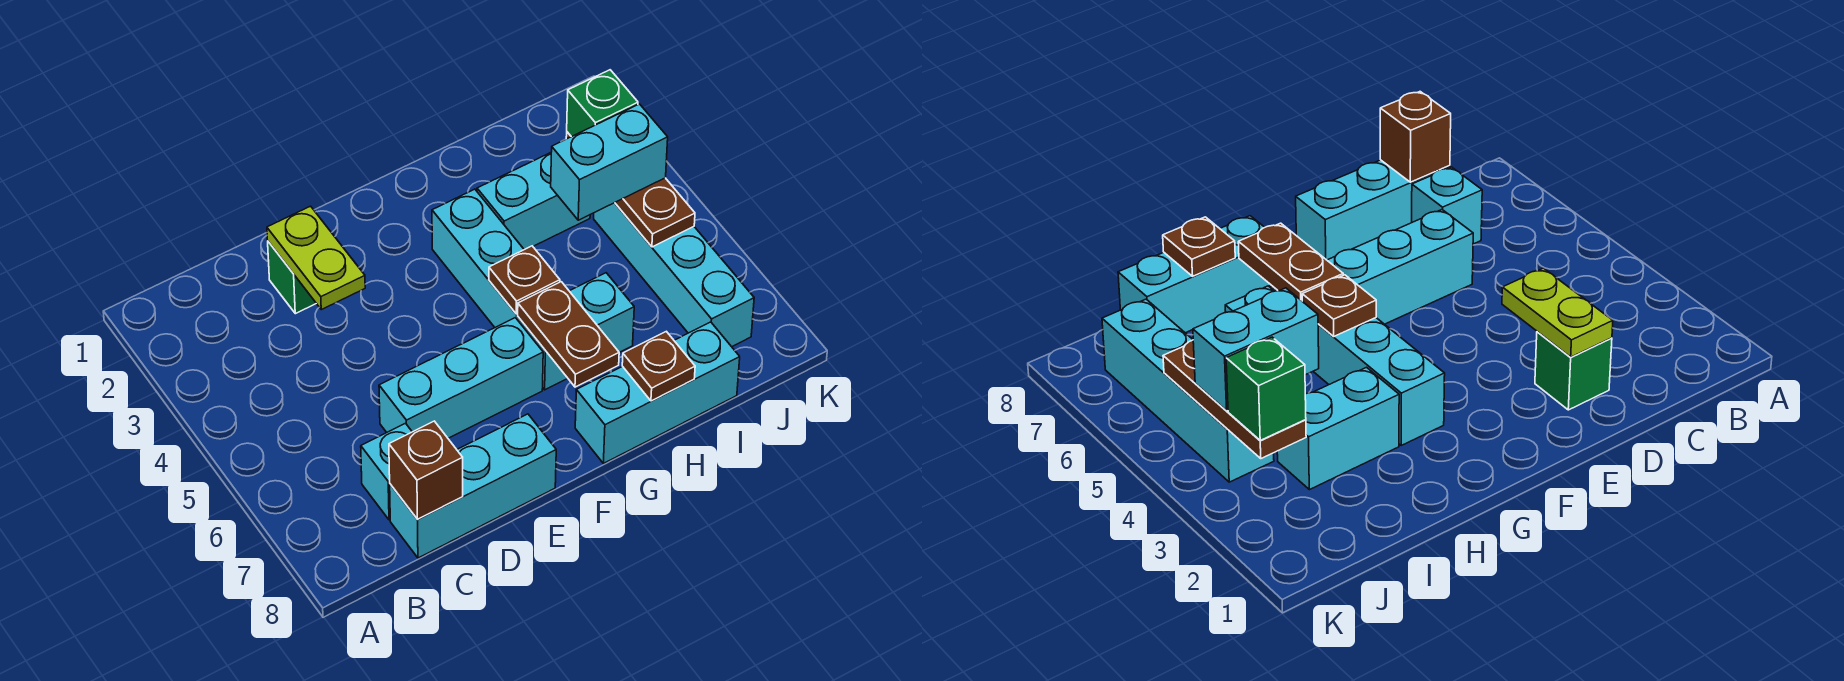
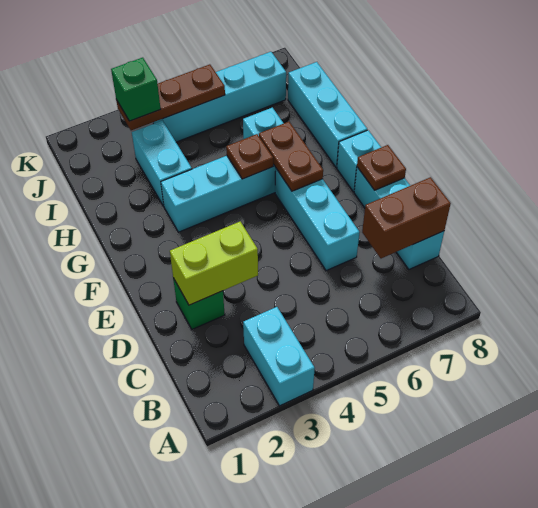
cyan brick C7 level 1 -> cyan brick F8 level 1
brown brick C8 level 2 -> brown brick C7:C8 level 2
lime plate D2:D3 level 2 -> lime brick D2:D3 level 2
brown plate G6:G7 level 2 -> brown plate F6:G6 level 2
brown plate H8 level 2 -> brown plate E8 level 2
cyan brick I4:J4 level 3 -> cyan brick A3:B3 level 1

